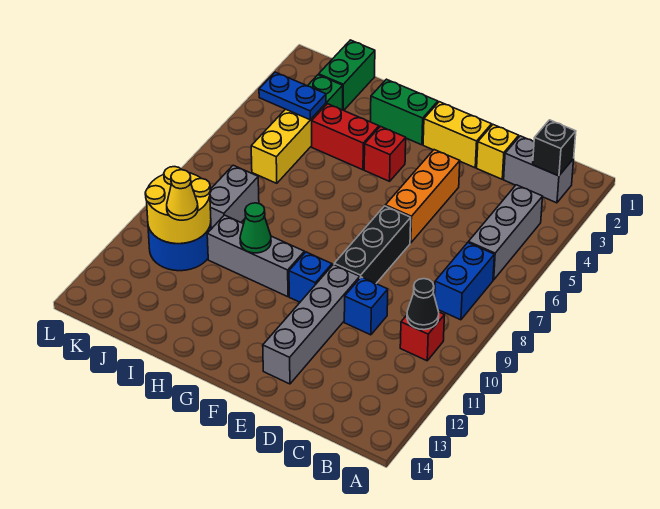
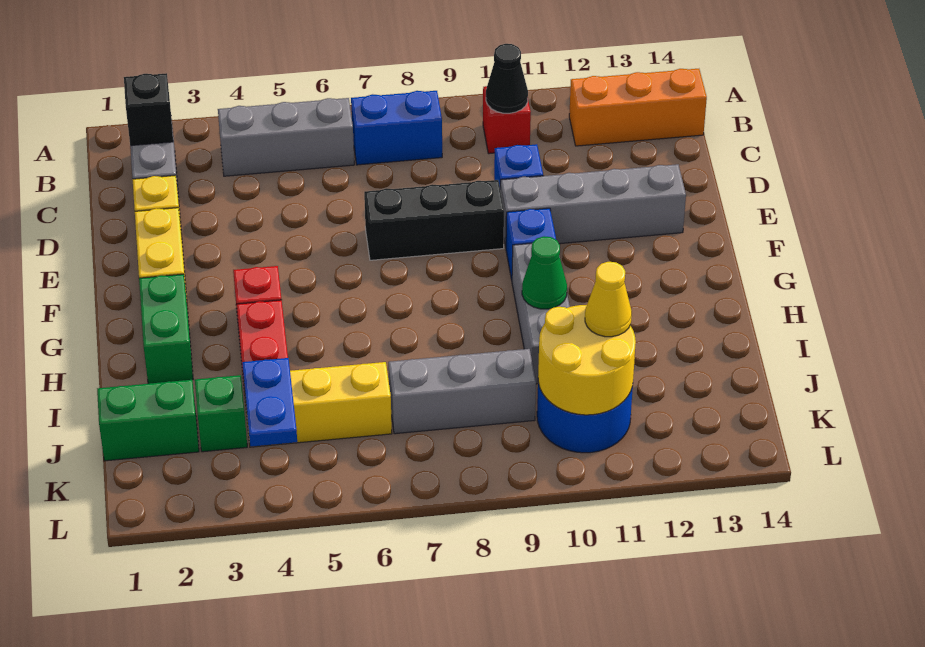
orange brick E4:E6 level 1 -> orange brick B12:B14 level 1
grey brick J8:J9 level 1 -> grey brick J7:J9 level 1

